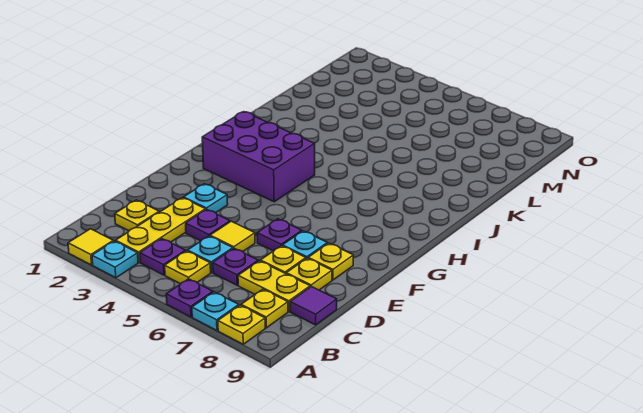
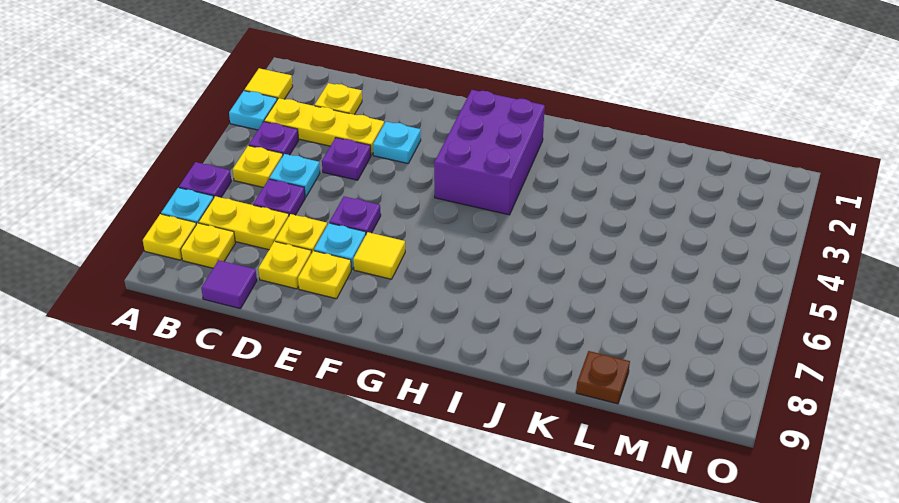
yellow plate C7:C8 level 1 -> yellow plate B7:C7 level 1
yellow tile D5 level 1 -> yellow tile F7 level 1
none -> brown plate L9 level 1

